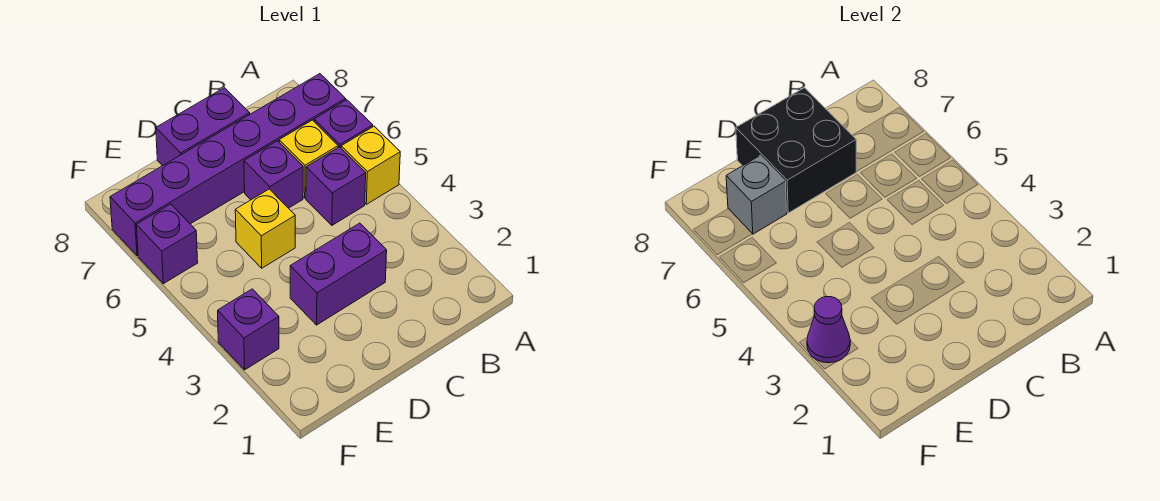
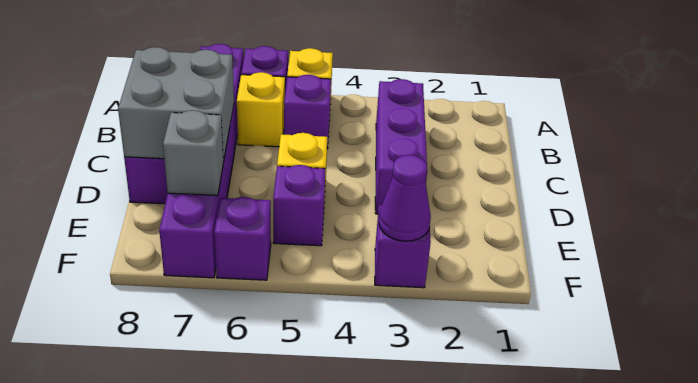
purple brick C3:D3 level 1 -> purple brick B3:D3 level 1
purple brick C6 level 1 -> purple brick E5 level 1
black brick C7:D8 level 2 -> grey brick C7:D8 level 2

